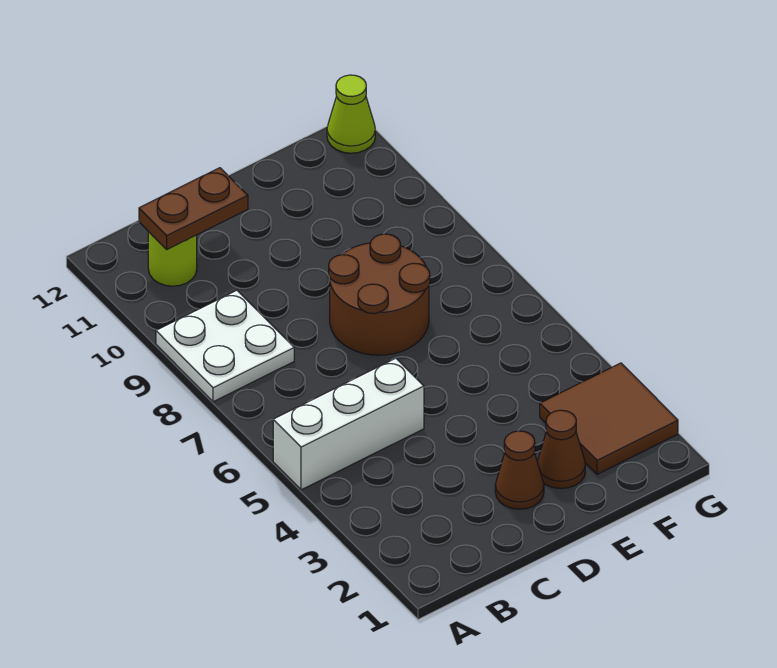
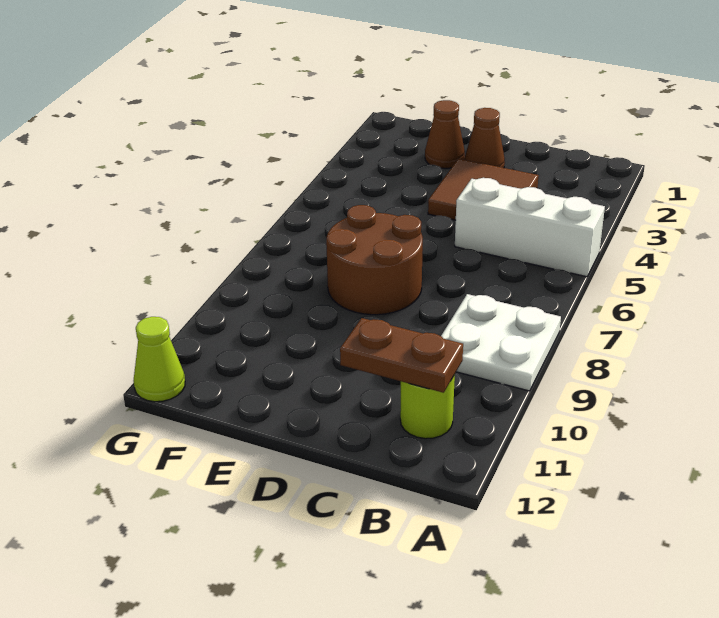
brown tile F2:G3 level 1 -> brown tile C3:D4 level 1

